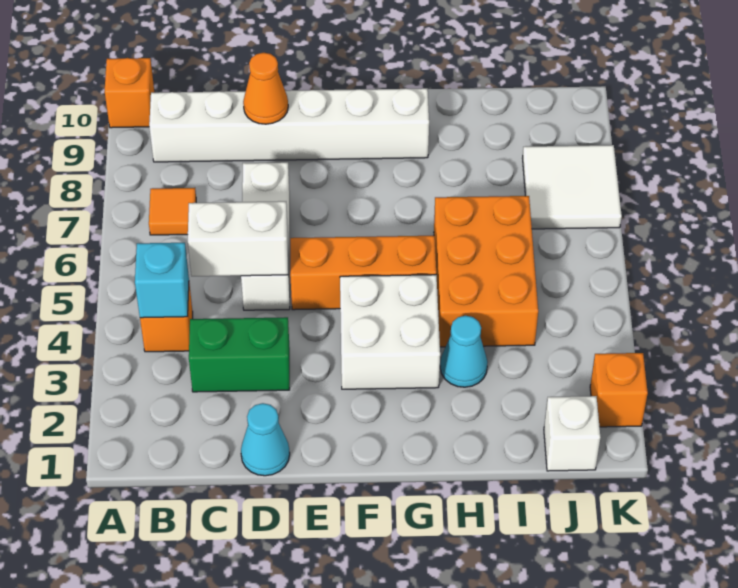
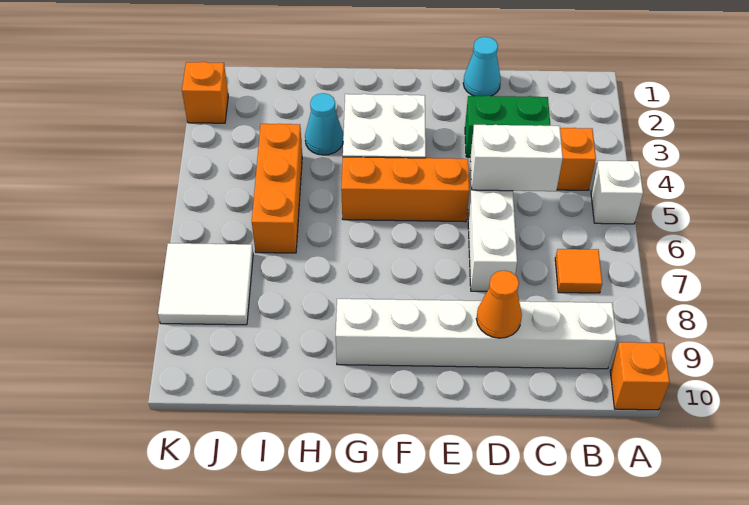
cyan brick B4 level 2 -> none
orange brick H4:I6 level 1 -> orange brick I4:I6 level 1
white brick J1 level 1 -> white brick A5 level 1

